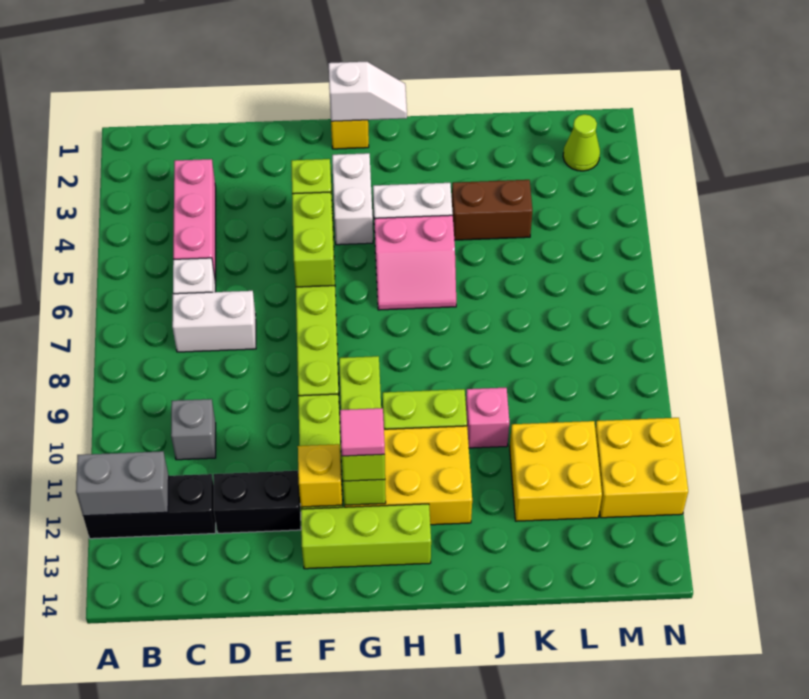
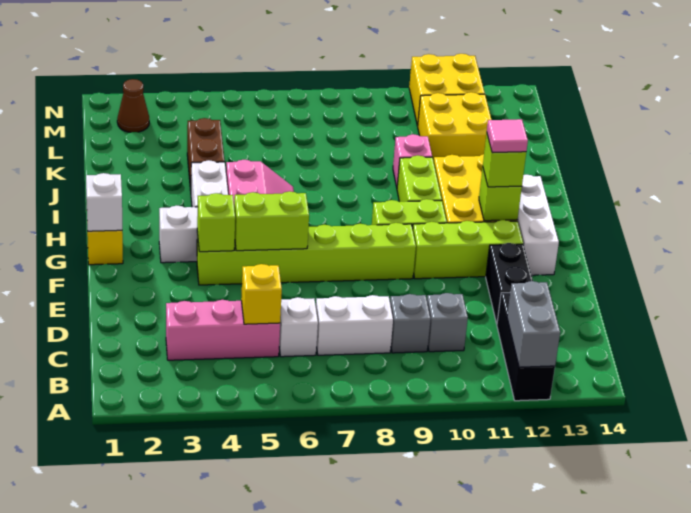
white brick C7:D7 level 1 -> white brick C7:C8 level 1
none -> grey brick C9 level 1
yellow brick F12 level 2 -> yellow brick C5 level 2
lime brick F13:H13 level 1 -> white brick F13:H13 level 1
lime cone M2 level 1 -> brown cone M2 level 1

